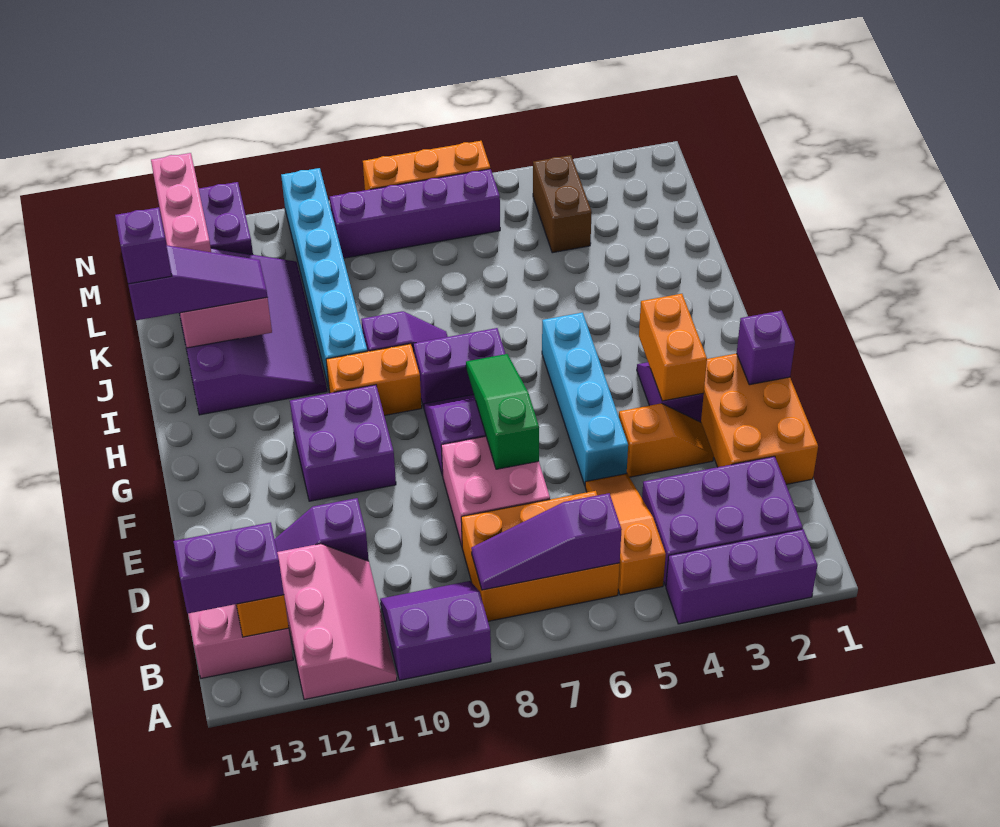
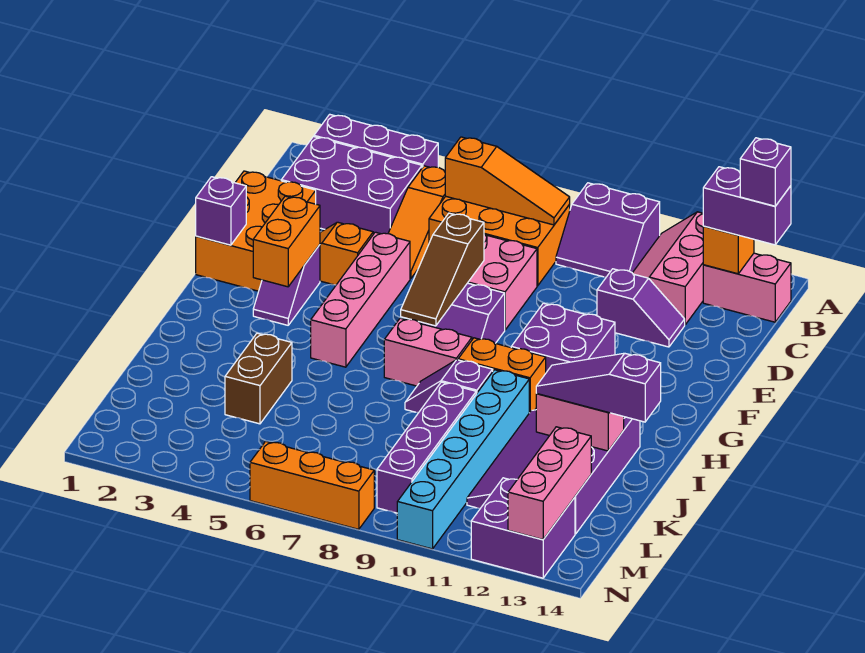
purple slope B6:B8 level 2 top 6 -> orange slope B6:B8 level 2 top 6
cyan brick E5:H5 level 1 -> pink brick E5:H5 level 1
green slope E7:G7 level 2 top E -> brown slope E7:G7 level 2 top E
purple brick H7:H8 level 1 -> pink brick H7:H8 level 1
purple brick J14 level 4 -> purple brick B14 level 4
brown brick L4:M4 level 1 -> brown brick J4:K4 level 1
purple brick M6:M9 level 1 -> purple brick J9:M9 level 1

